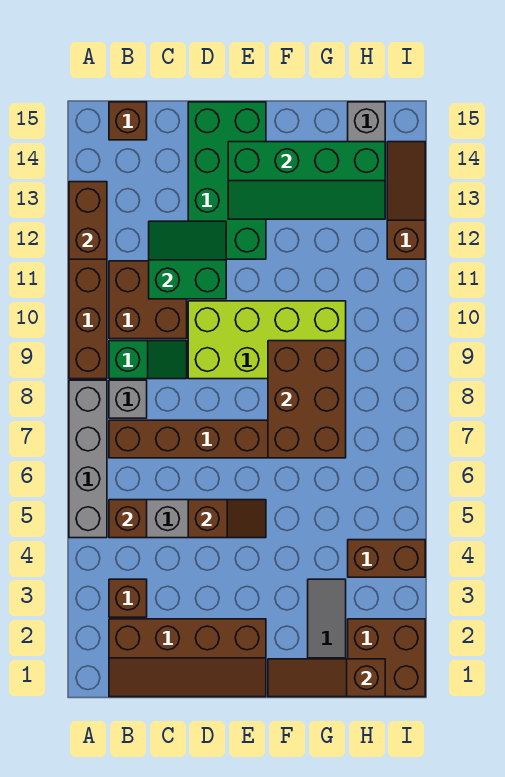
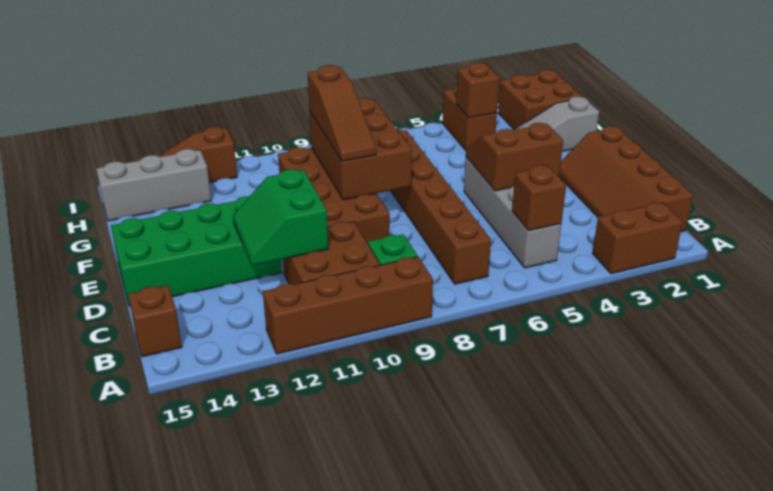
grey brick A5:A8 level 1 -> none
brown brick A12:A13 level 2 -> brown brick A2:A3 level 1
brown slope B1:E2 level 1 top 2 -> brown slope B1:E2 level 1 top 1
brown brick B3 level 1 -> brown brick H4 level 2
grey brick B8 level 1 -> none
brown slope D5:E5 level 2 top D -> brown slope D4:E5 level 2 top D
lime brick D9:G10 level 1 -> brown brick D9:G10 level 1
green slope E13:H14 level 2 top 14 -> none
brown slope F1:H1 level 2 top H -> brown slope E9:G9 level 3 top G
brown brick F7:G9 level 2 -> brown brick E8:G9 level 2

